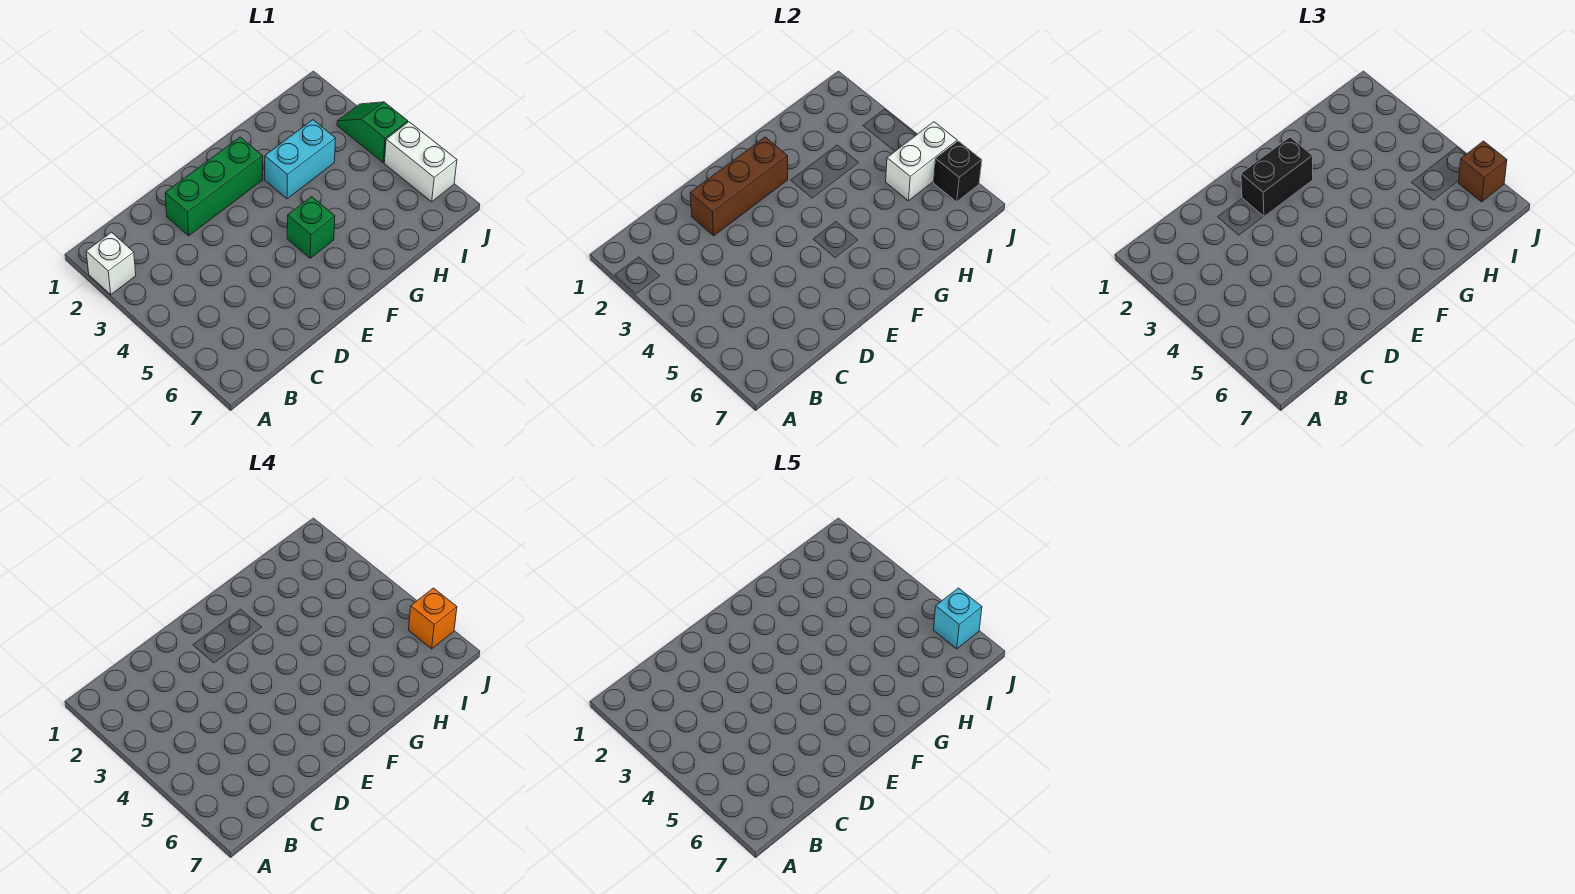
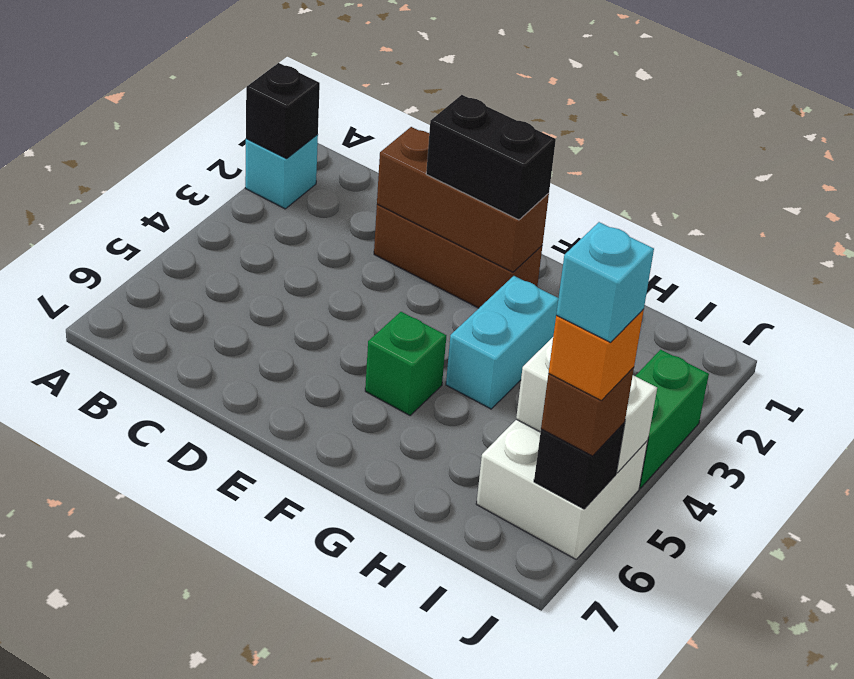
white brick A2 level 1 -> cyan brick A2 level 1
none -> black brick A2 level 2
green brick D2:F2 level 1 -> brown brick D2:F2 level 1
cyan brick G3:H3 level 1 -> cyan brick G3:G4 level 1
green slope J3:J4 level 1 top 4 -> green brick J3:J4 level 1
white brick J5:J6 level 1 -> white brick I5:J6 level 1

